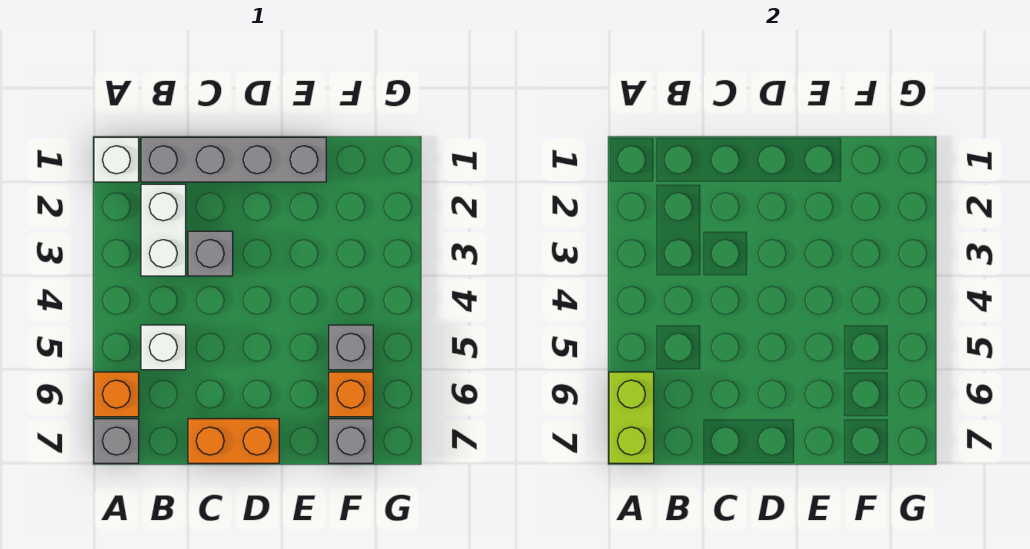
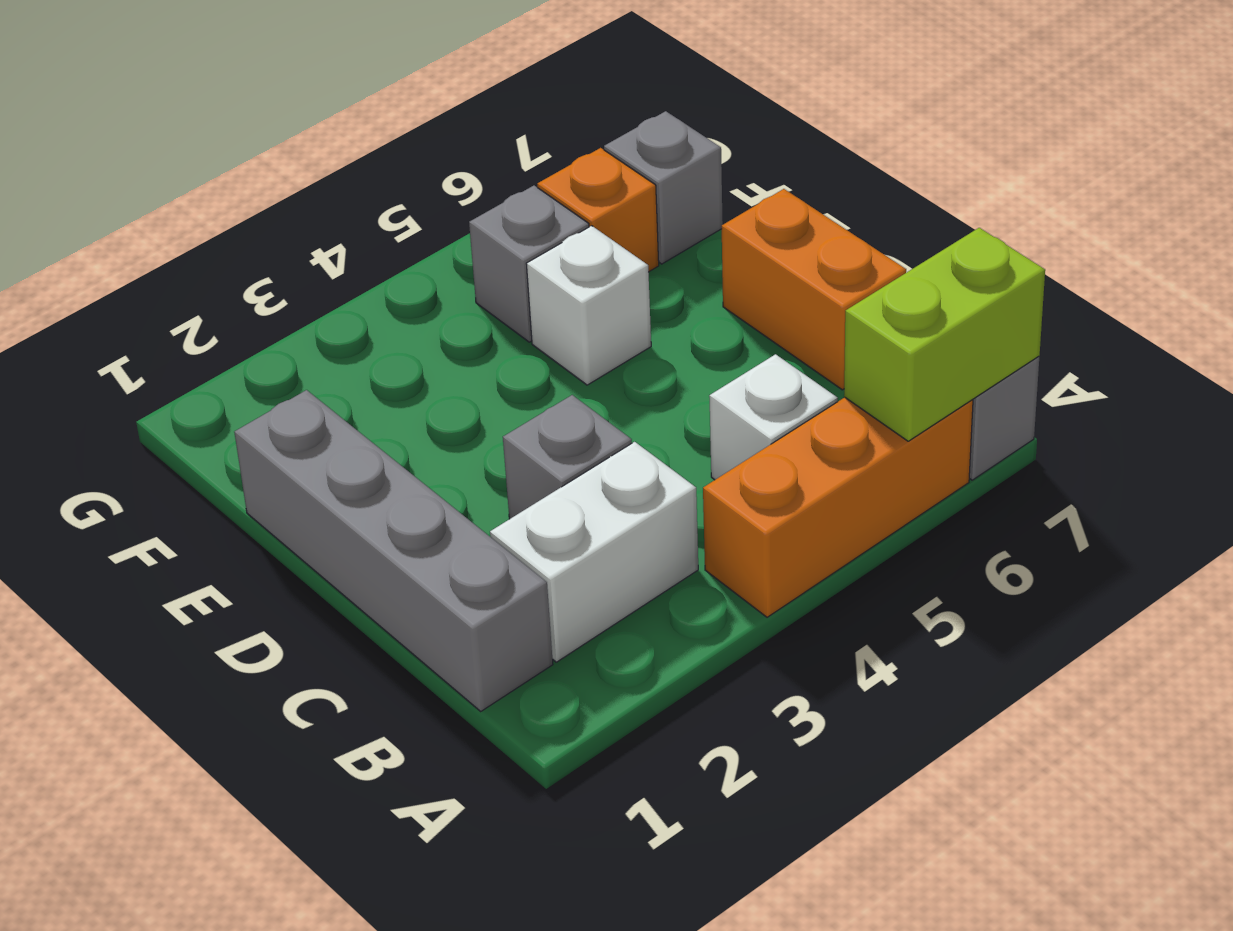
white brick A1 level 1 -> white brick E5 level 1
orange brick A6 level 1 -> orange brick A4:A6 level 1

